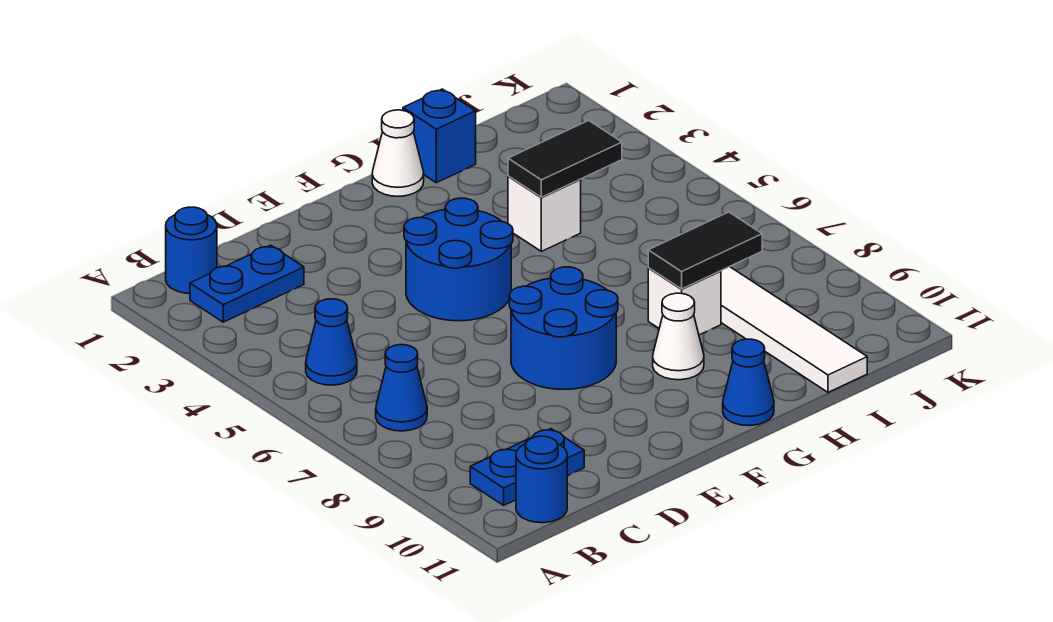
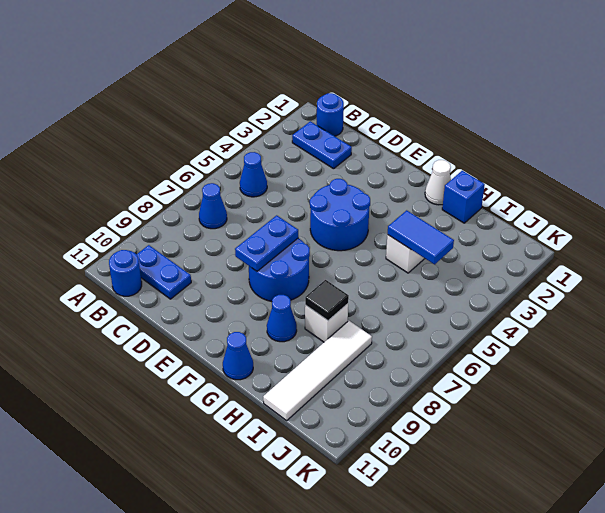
none -> blue plate E7:E8 level 2
white cone G9 level 1 -> blue cone G9 level 1
black tile H4:I4 level 2 -> blue tile H4:I4 level 2
black tile H8:I8 level 2 -> black tile H8 level 2

